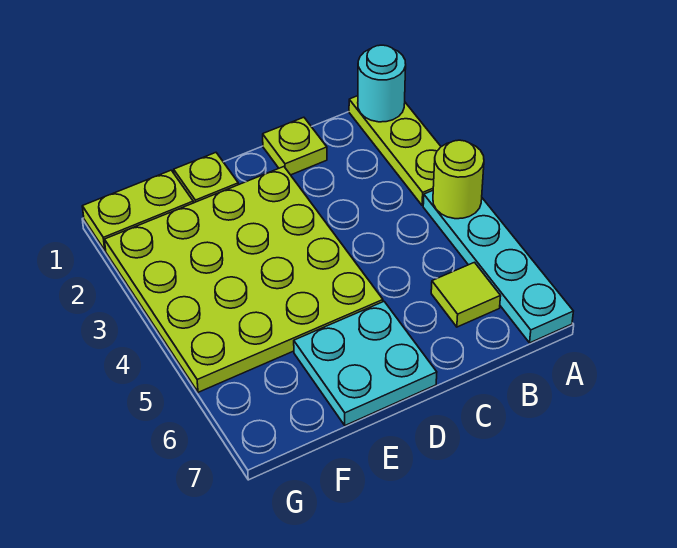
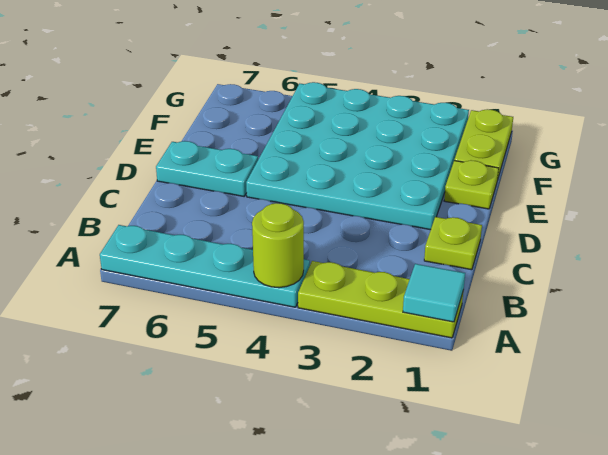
cyan round brick A1 level 2 -> cyan tile A1 level 2
lime tile B6 level 1 -> none
lime plate D2:G5 level 1 -> cyan plate D2:G5 level 1
cyan plate D6:E7 level 1 -> cyan plate D6:D7 level 1

